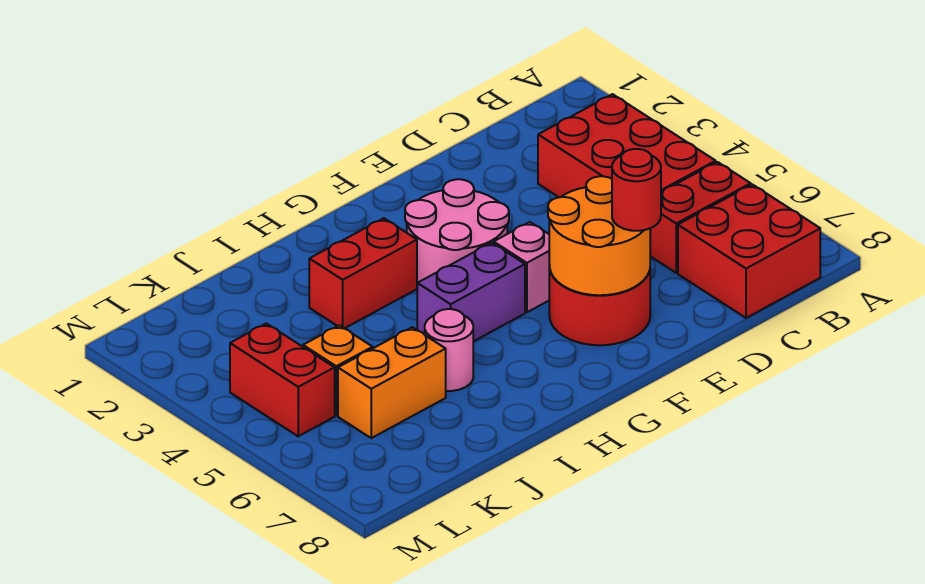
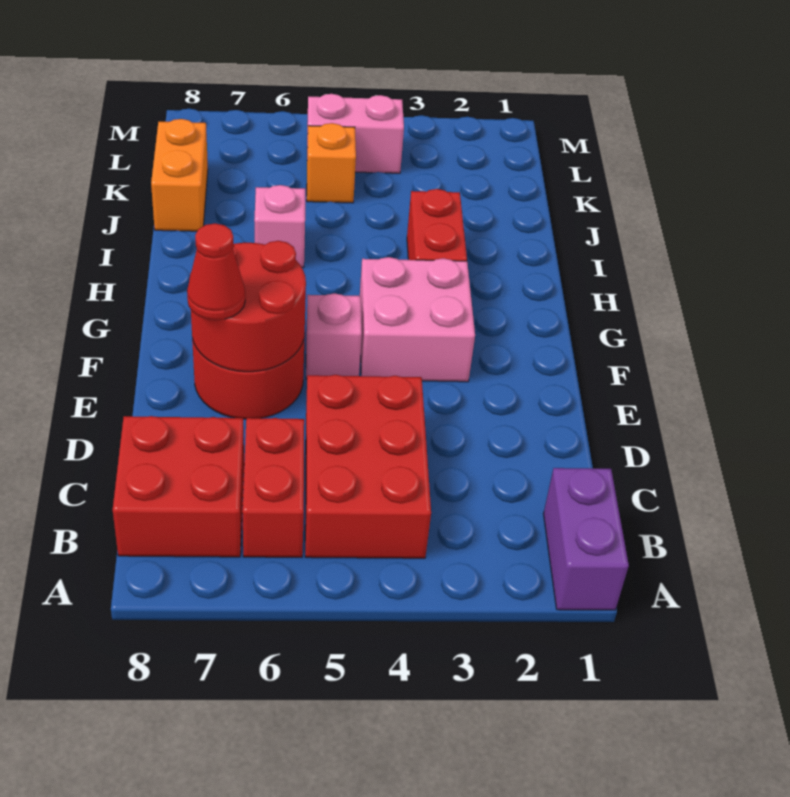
red brick B3:C5 level 1 -> red brick B4:D5 level 1
orange round brick E6:F7 level 2 -> red round brick E6:F7 level 2
red round brick E7 level 3 -> red cone E7 level 3
pink round brick F3:G4 level 1 -> pink brick F3:G4 level 1
purple brick G5:H5 level 1 -> purple brick A1:B1 level 1
pink round brick I6 level 1 -> pink brick I6 level 1
orange brick J6:K6 level 1 -> orange brick J8:K8 level 1
red brick L4:L5 level 1 -> pink brick L4:L5 level 1

